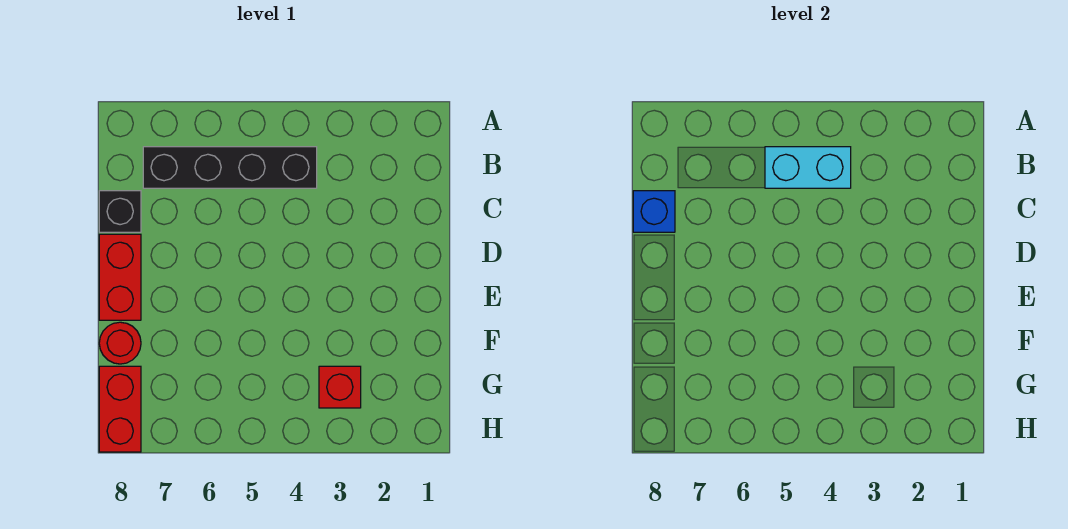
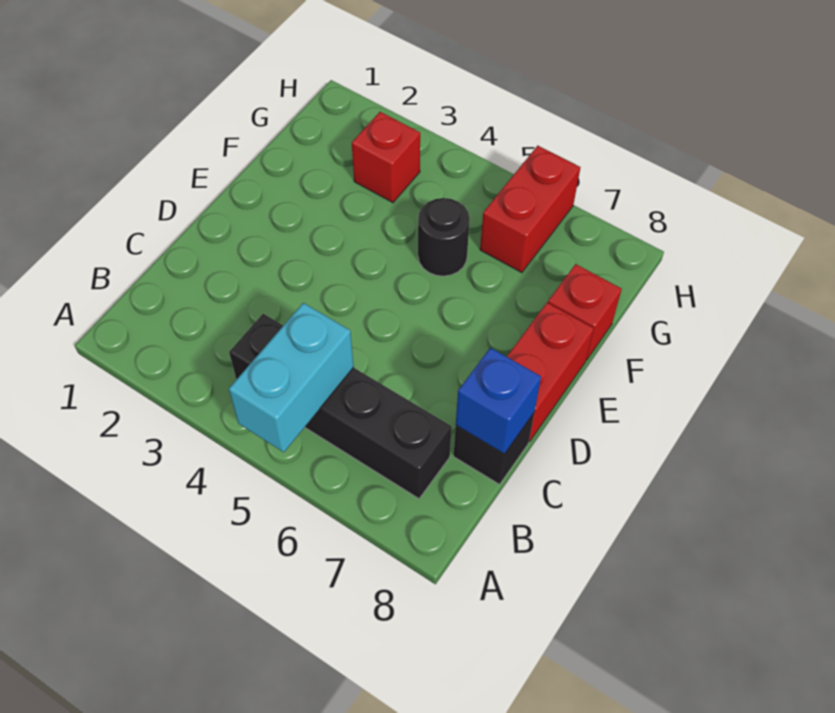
cyan brick B4:B5 level 2 -> cyan brick A5:B5 level 2
none -> black round brick F5 level 1
red round brick F8 level 1 -> red brick F8 level 1
red brick G8:H8 level 1 -> red brick G6:H6 level 1

